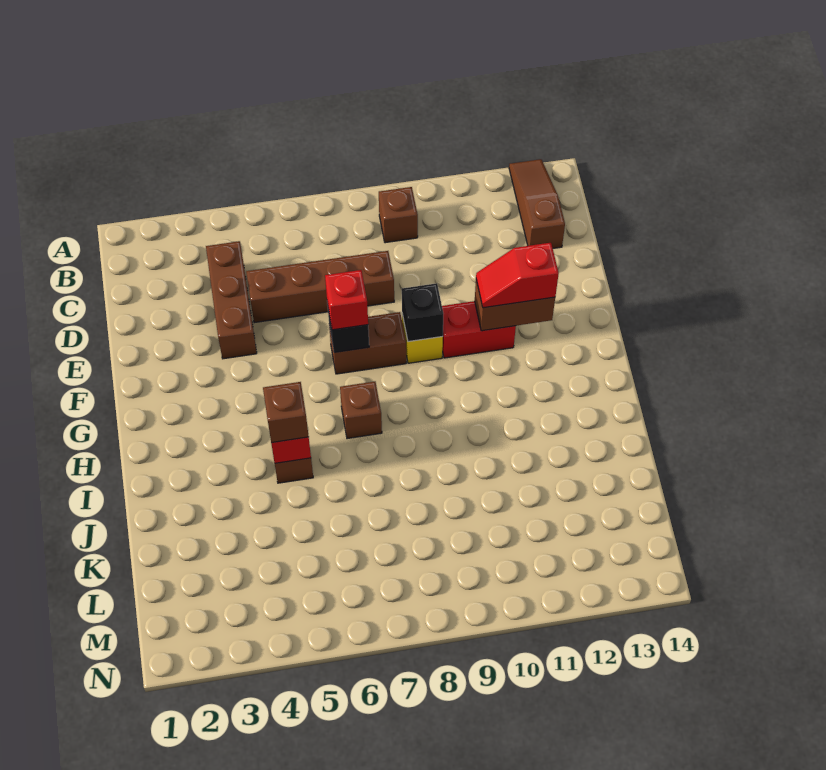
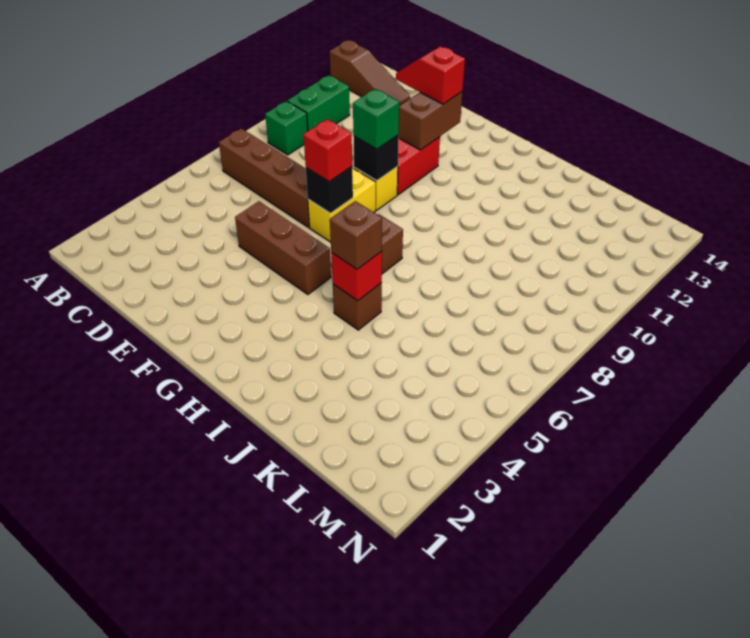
brown slope A13:C13 level 1 top C -> brown slope A13:C13 level 1 top A
brown brick B9 level 1 -> green brick B9 level 1
none -> green brick B10:B11 level 1
brown brick C4:E4 level 1 -> brown brick E5:G5 level 1
brown brick D5:D8 level 1 -> brown brick B7:E7 level 1
brown brick F7:F8 level 1 -> yellow brick F7:F8 level 1
none -> green brick F9 level 3
red slope F11:F12 level 3 top 12 -> red slope E12:F12 level 3 top F

